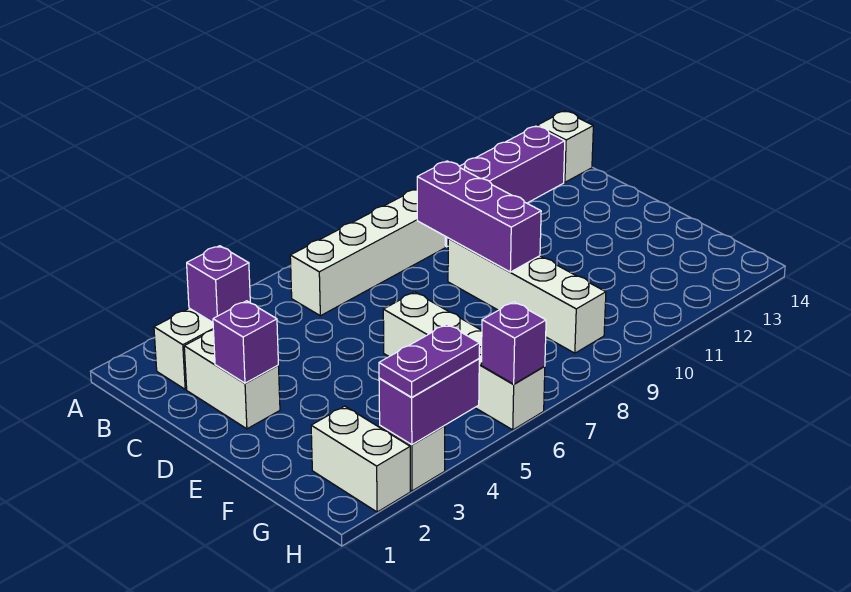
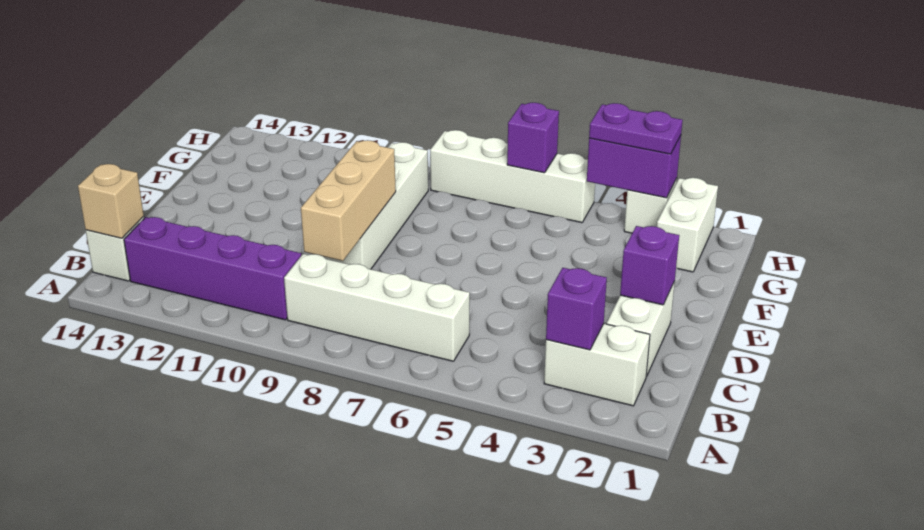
none -> tan brick B14 level 2
purple brick C9:E9 level 2 -> tan brick C9:E9 level 2
white brick E6:H6 level 1 -> white brick H5:H8 level 1

